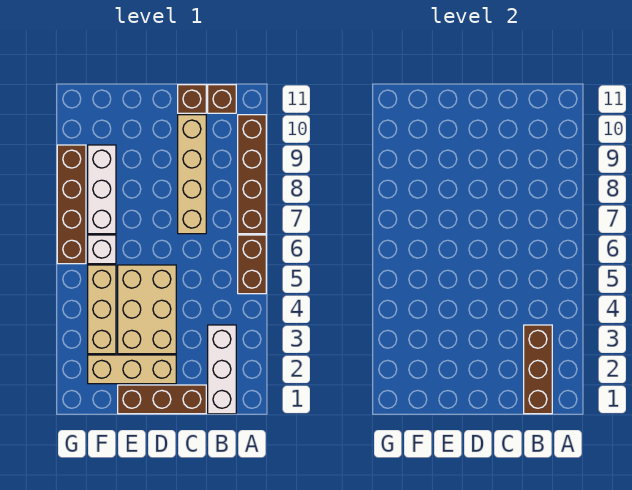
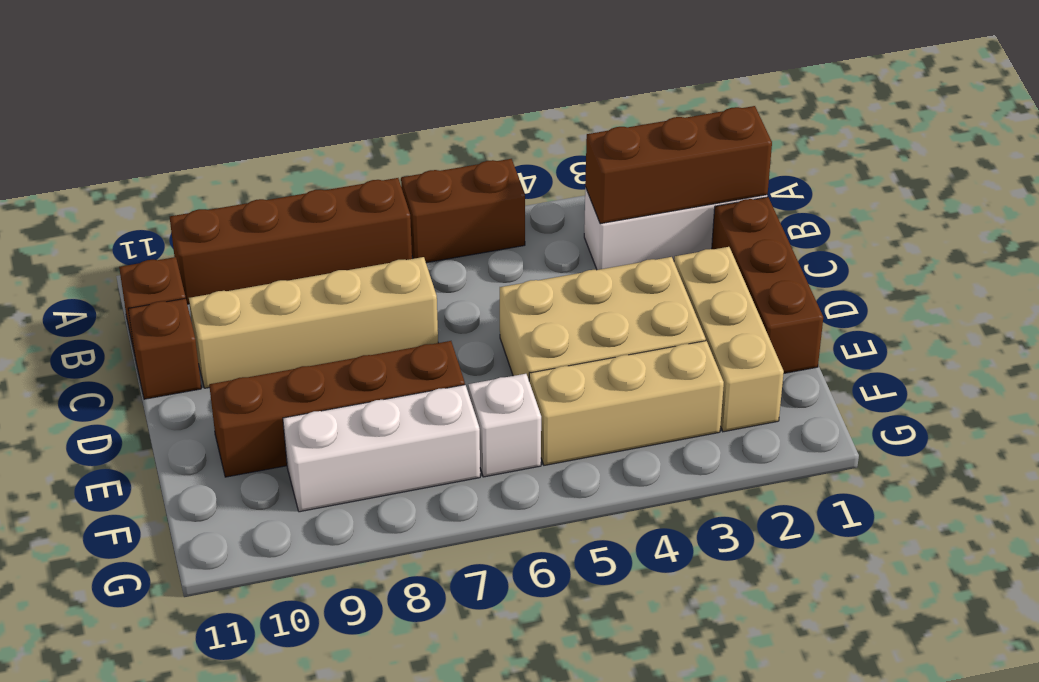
brown brick G6:G9 level 1 -> brown brick E7:E10 level 1

